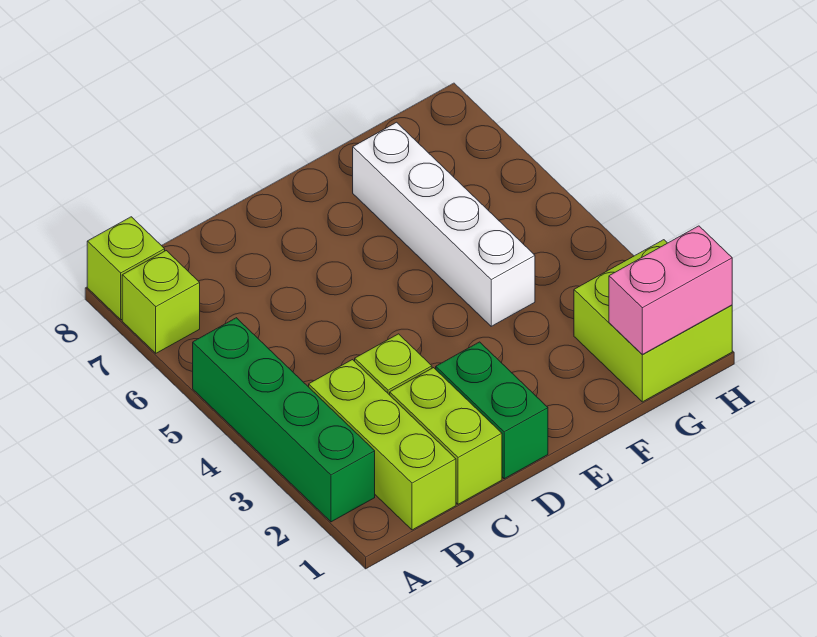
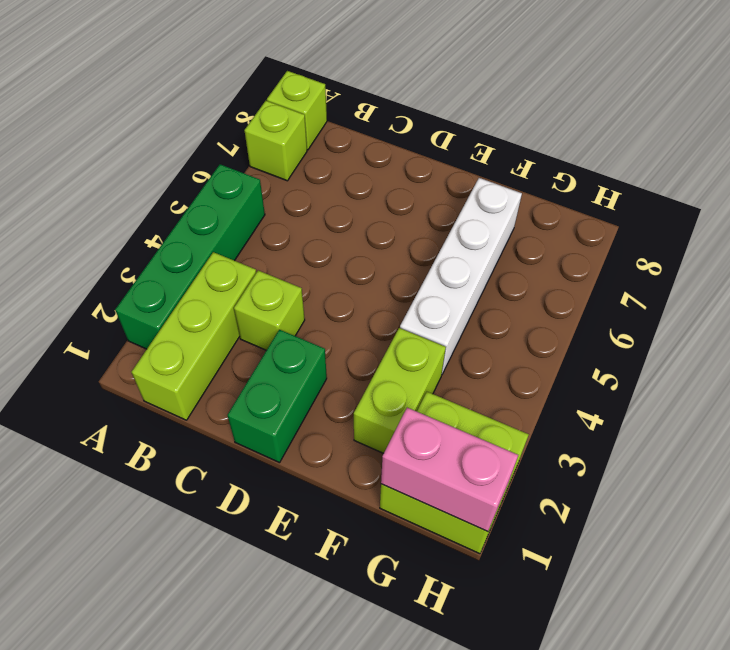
lime brick C1:C2 level 1 -> lime brick F2:F3 level 1

